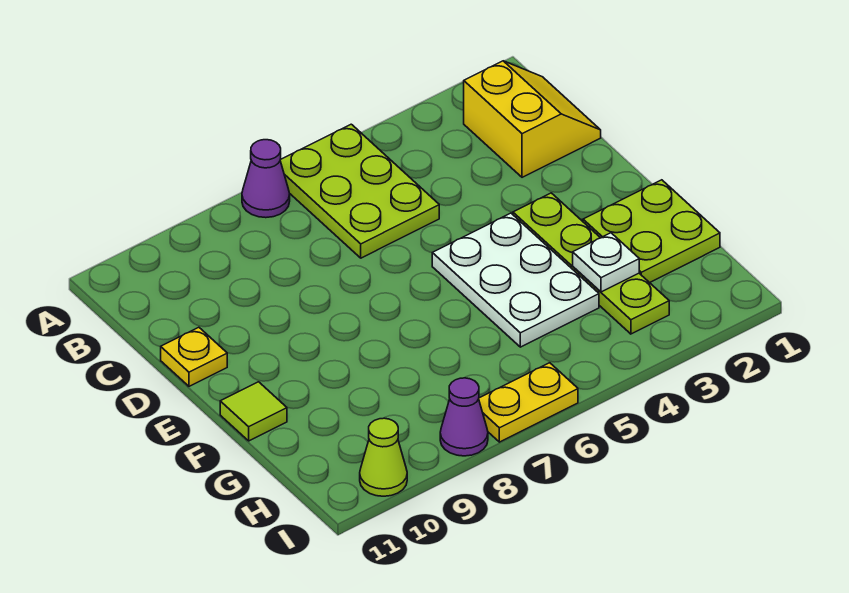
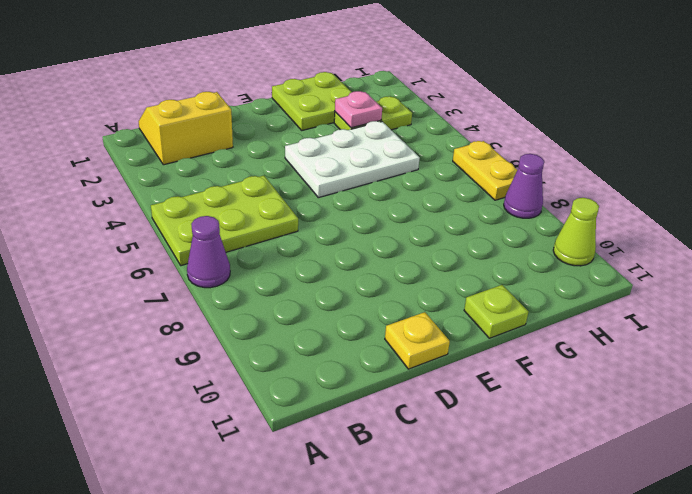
lime plate E3:H3 level 1 -> lime plate G3:H3 level 1
lime tile F11 level 1 -> lime plate F11 level 1
white plate G3 level 2 -> pink plate G3 level 2

